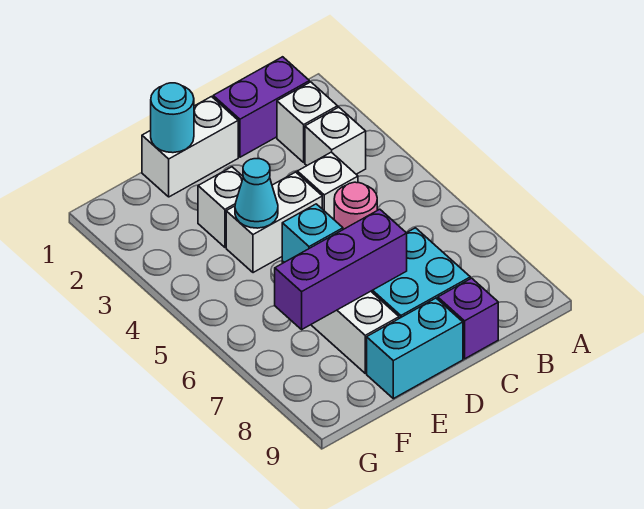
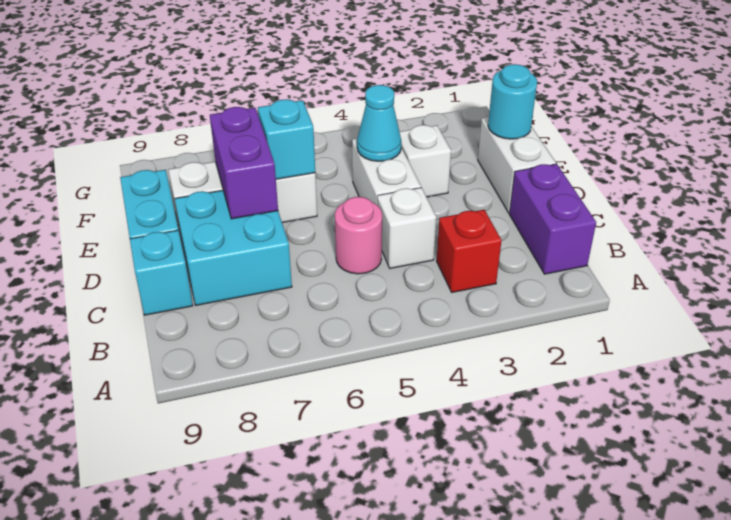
white brick B2 level 1 -> none
white brick B3 level 1 -> red brick B3 level 1
purple brick C9 level 1 -> cyan brick C9 level 1
purple brick D7:F7 level 2 -> purple brick D7:E7 level 2

